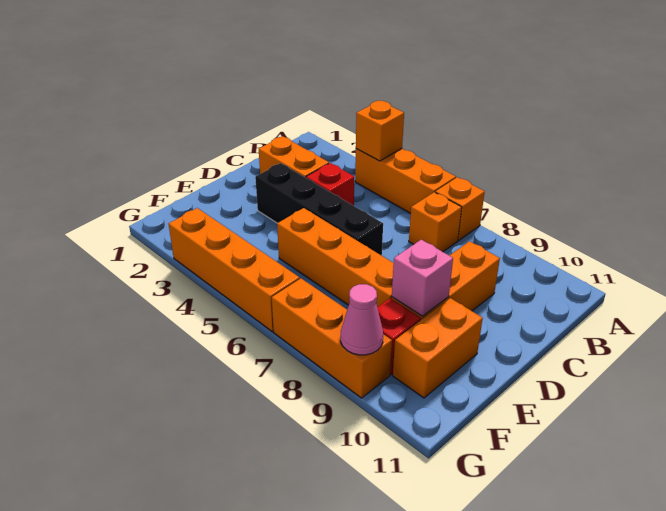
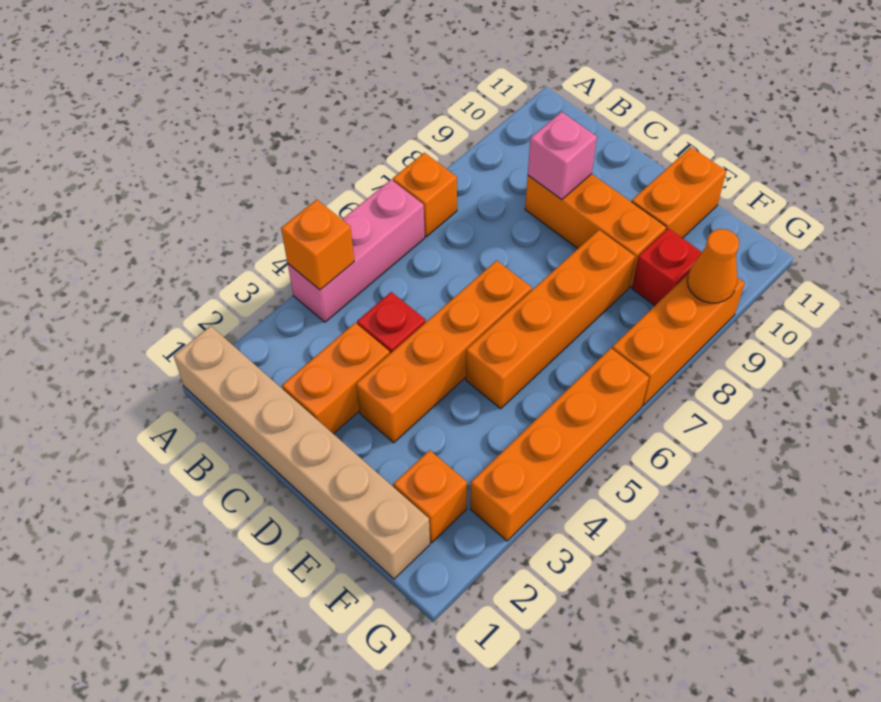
none -> tan brick A1:F1 level 1
orange brick A4:A6 level 1 -> pink brick A4:A6 level 1
orange brick B7 level 1 -> orange brick F2 level 1
black brick D3:D6 level 1 -> orange brick D3:D6 level 1
pink brick E9 level 2 -> pink brick C9 level 2
orange brick E10:F10 level 1 -> orange brick E10:E11 level 1
pink cone G9 level 2 -> orange cone G9 level 2

